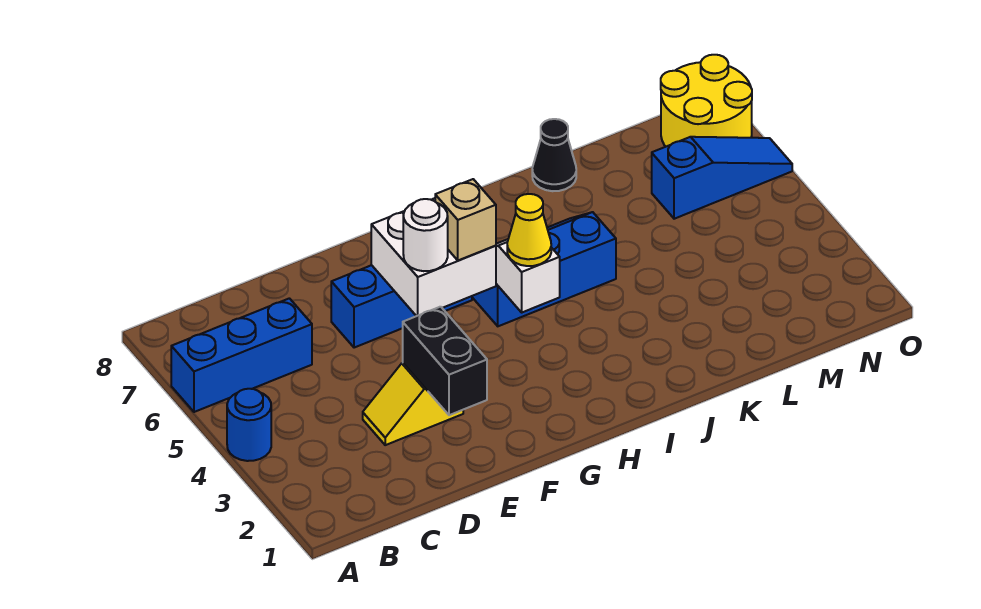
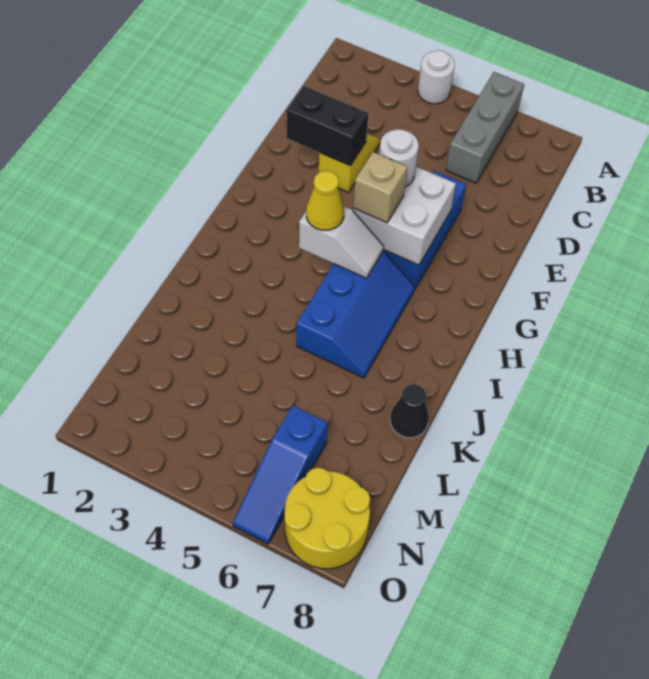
blue round brick A4 level 1 -> white round brick A4 level 1
blue brick A6:C6 level 1 -> grey brick A6:C6 level 1

